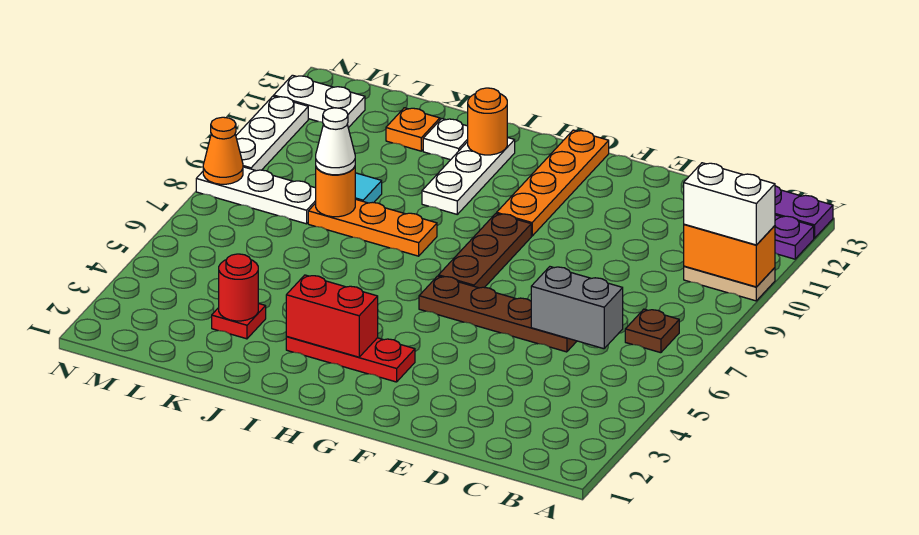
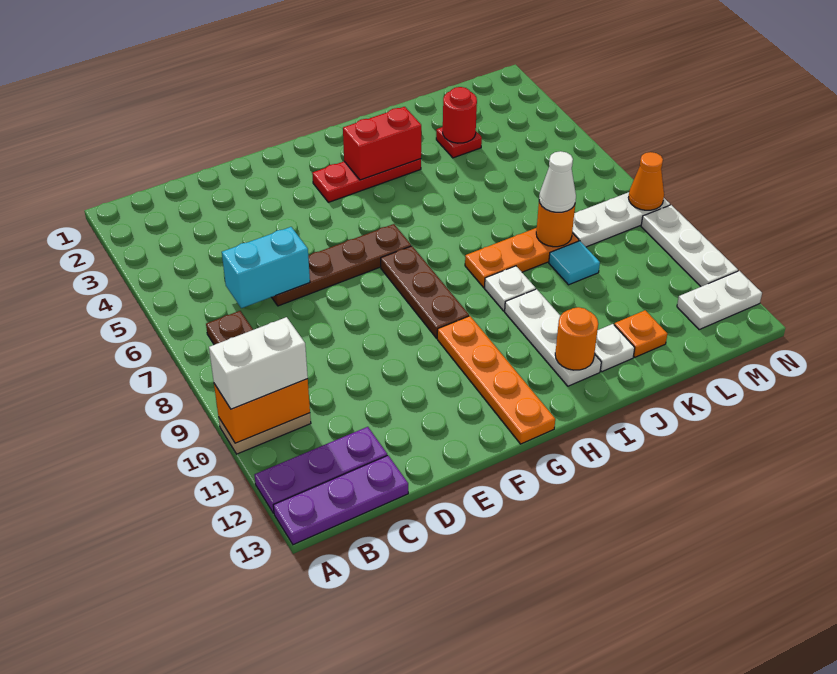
grey brick C6:D6 level 2 -> cyan brick C6:D6 level 2
none -> white plate I9 level 1

